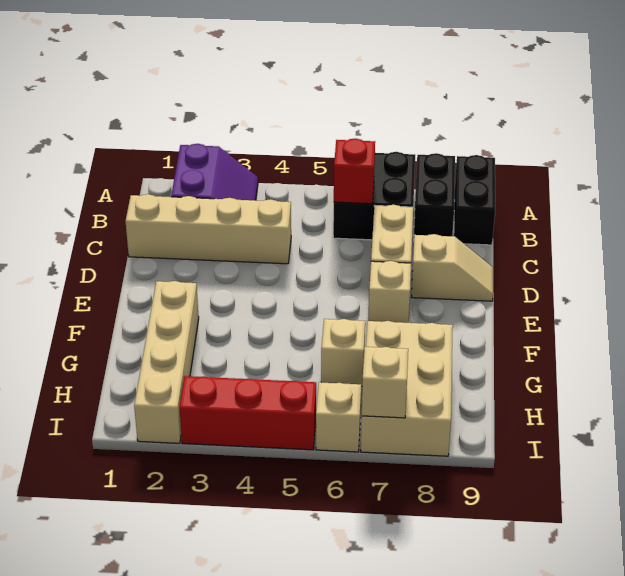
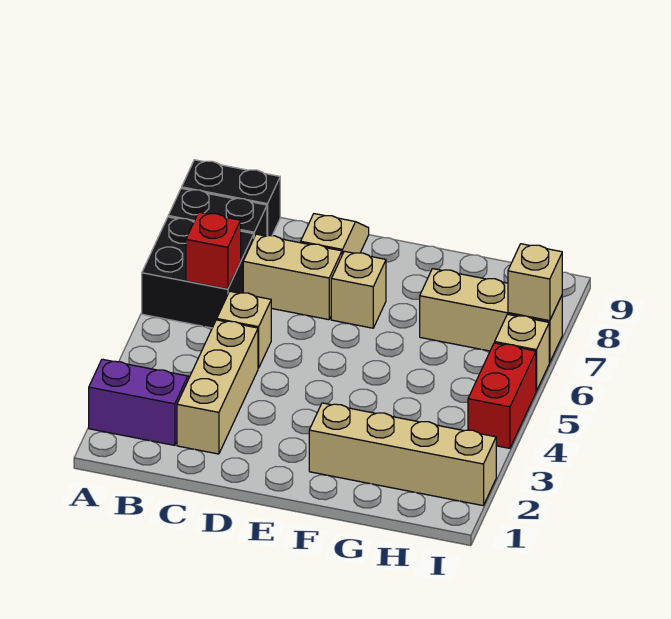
tan brick C1:C4 level 1 -> tan brick C2:C4 level 1
tan brick G6 level 1 -> tan brick C5 level 1
tan brick G7:I8 level 1 -> tan brick G7:I7 level 1
red brick I3:I5 level 1 -> red brick I4:I5 level 1

